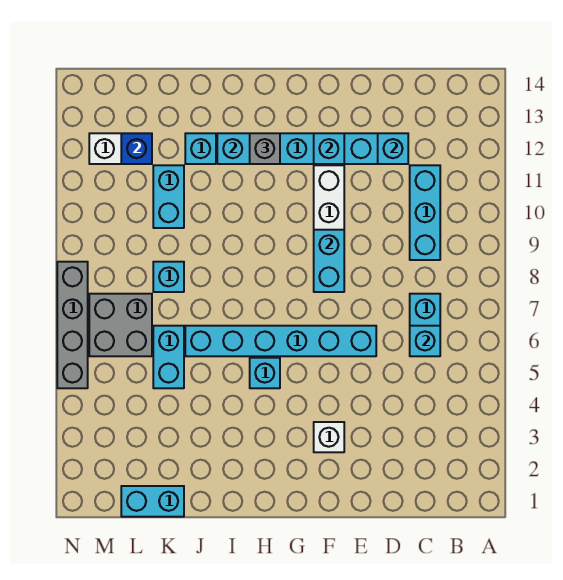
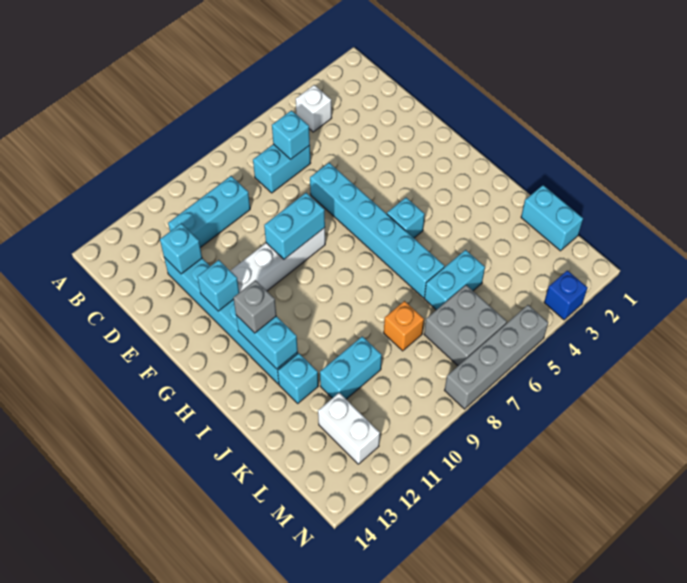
white brick F3 level 1 -> white brick B4 level 1
cyan brick K8 level 1 -> orange brick K8 level 1
blue brick L12 level 2 -> blue brick N3 level 1

